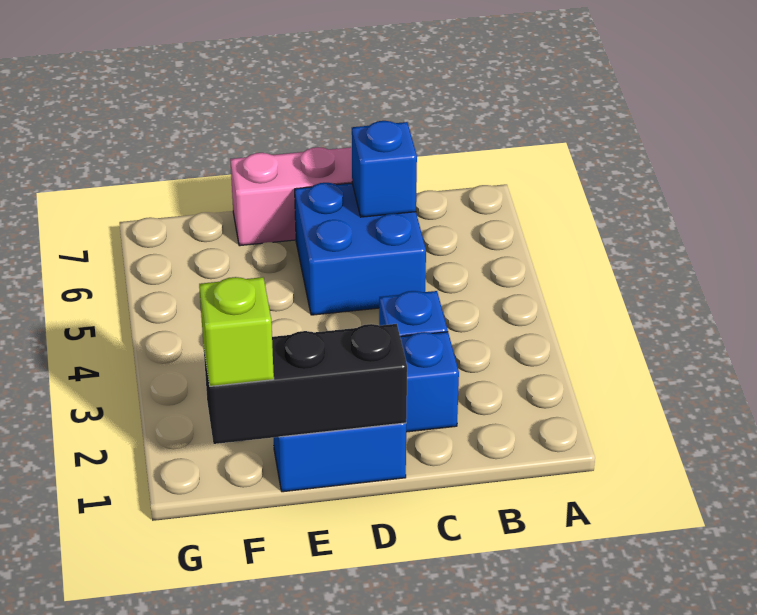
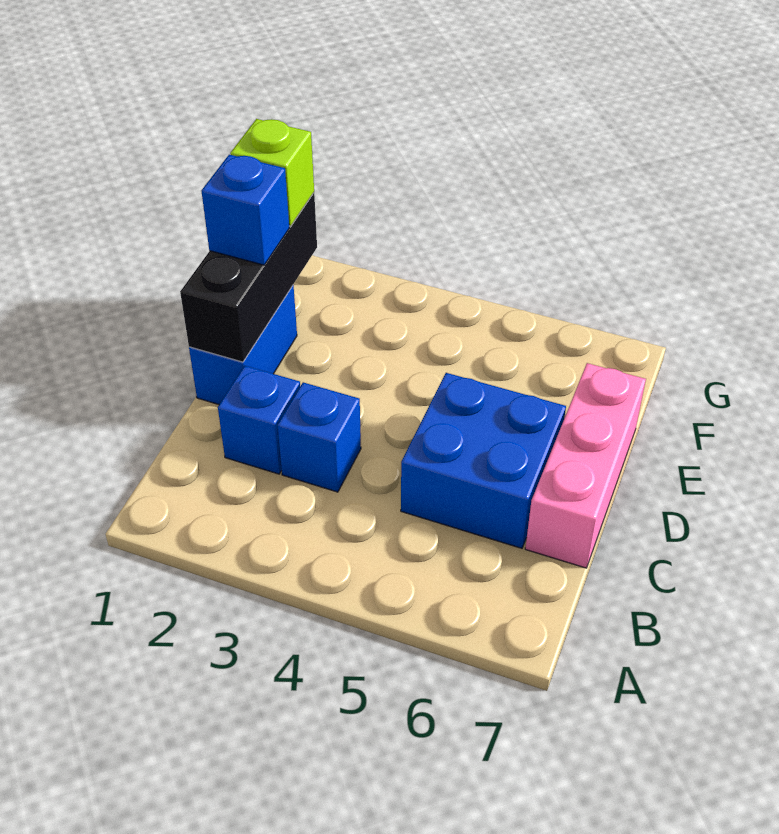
blue brick C6 level 2 -> blue brick E1 level 3

